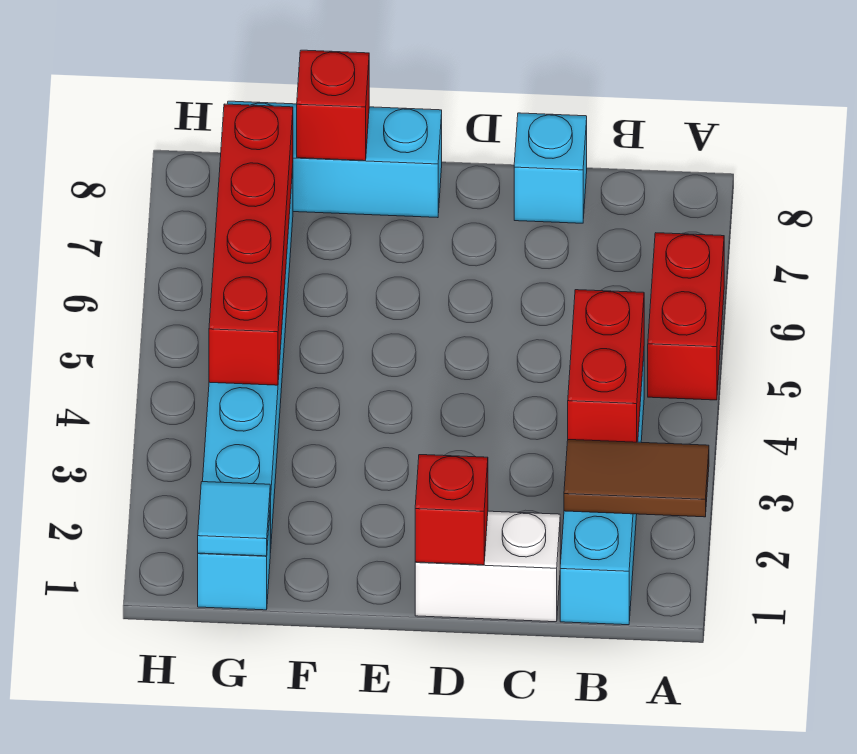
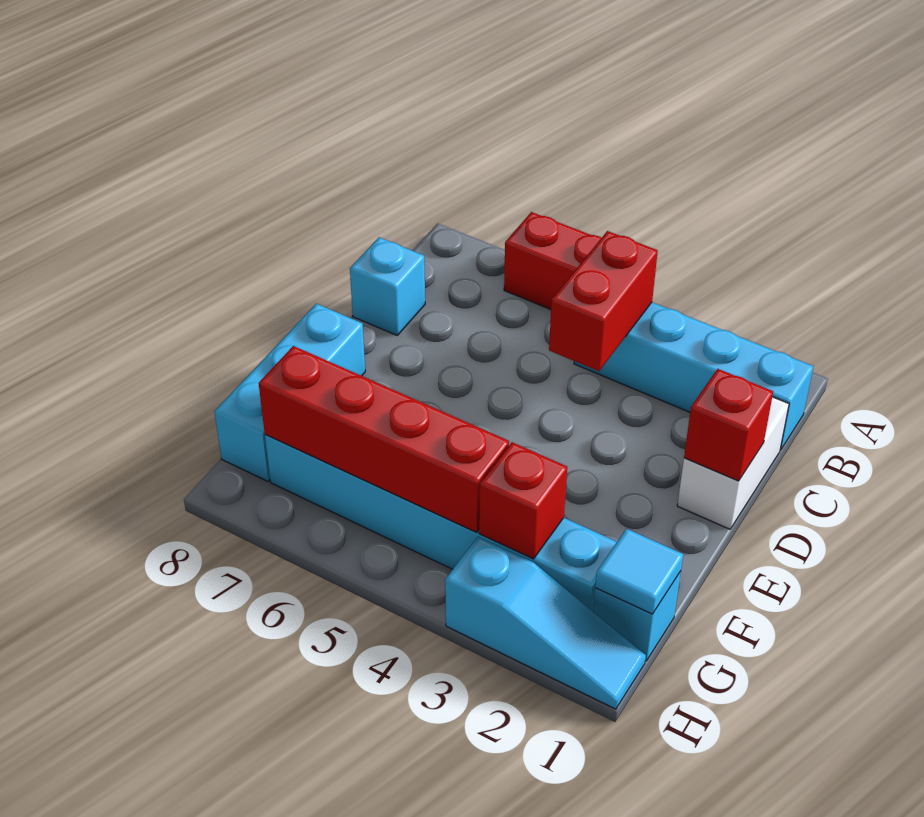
brown tile A2:B2 level 2 -> none
red brick B3:B4 level 2 -> red brick B4:C4 level 2
red brick F8 level 2 -> red brick G3 level 2
none -> cyan slope H1:H3 level 1 top 3

